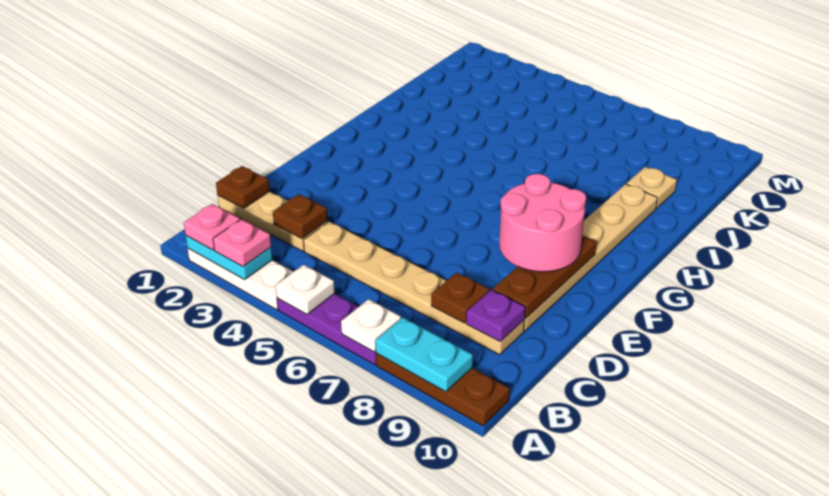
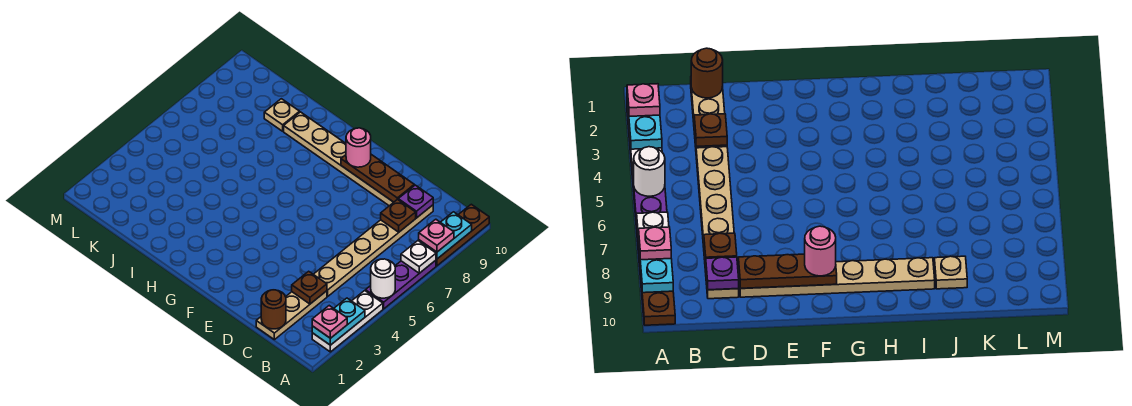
pink plate A3 level 3 -> pink plate A8 level 3
white plate A5 level 2 -> white round brick A5 level 2
brown plate C1 level 2 -> brown round brick C1 level 2
pink round brick E8:F9 level 3 -> pink round brick F9 level 3

